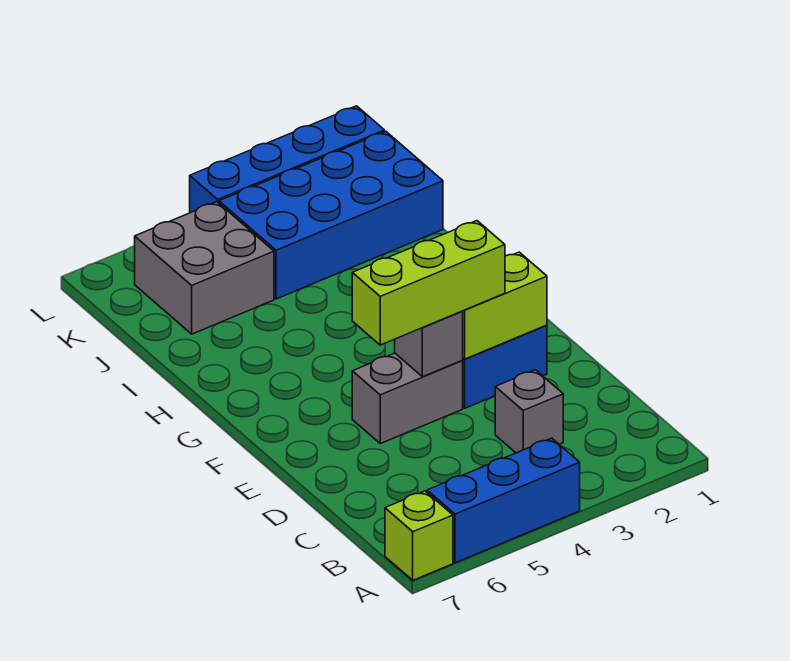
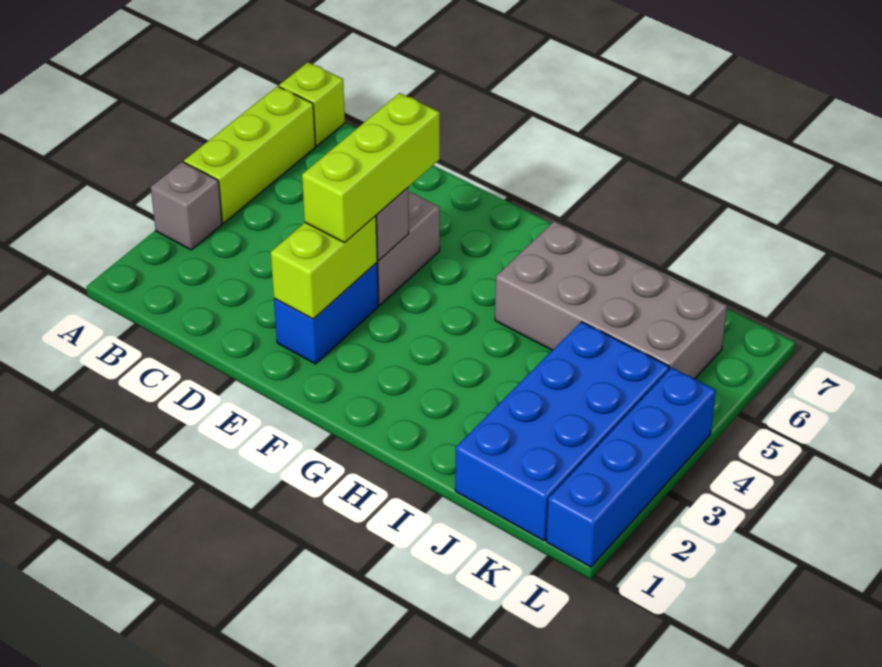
blue brick A4:A6 level 1 -> lime brick A4:A6 level 1
grey brick C3 level 1 -> grey brick A3 level 1
grey brick J5:K6 level 1 -> grey brick H5:K6 level 1

